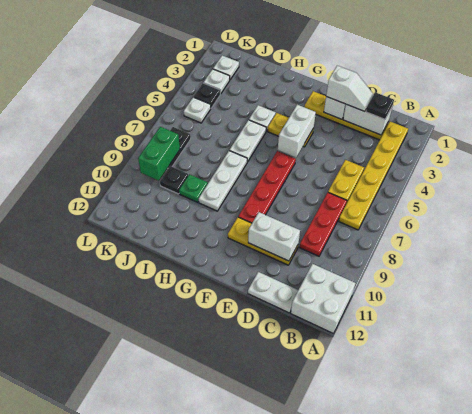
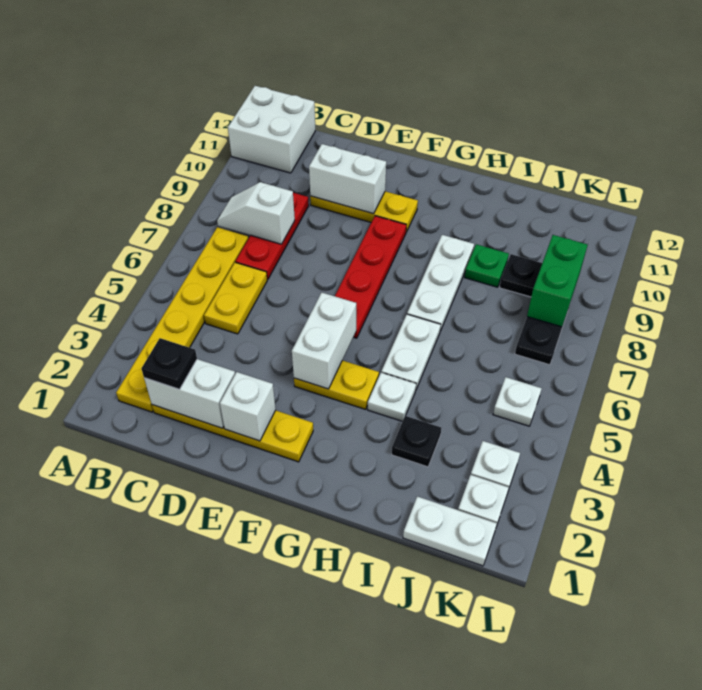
white plate C12:D12 level 1 -> white plate J1:K1 level 1
white slope D2:E2 level 3 top E -> white slope B8:C8 level 2 top C
black plate K4 level 1 -> black plate I3 level 1

